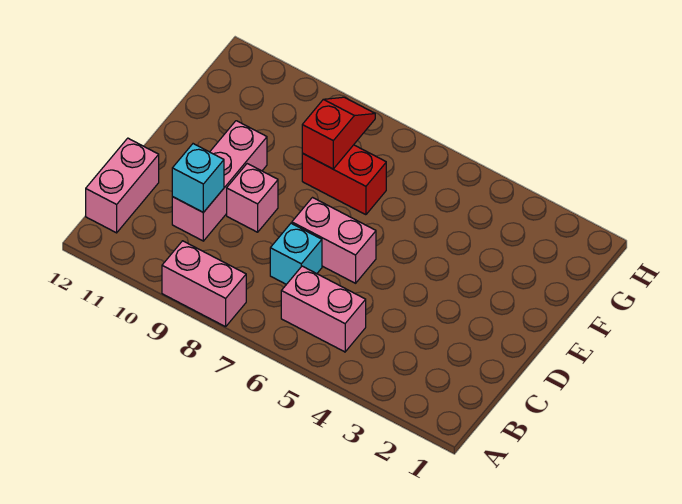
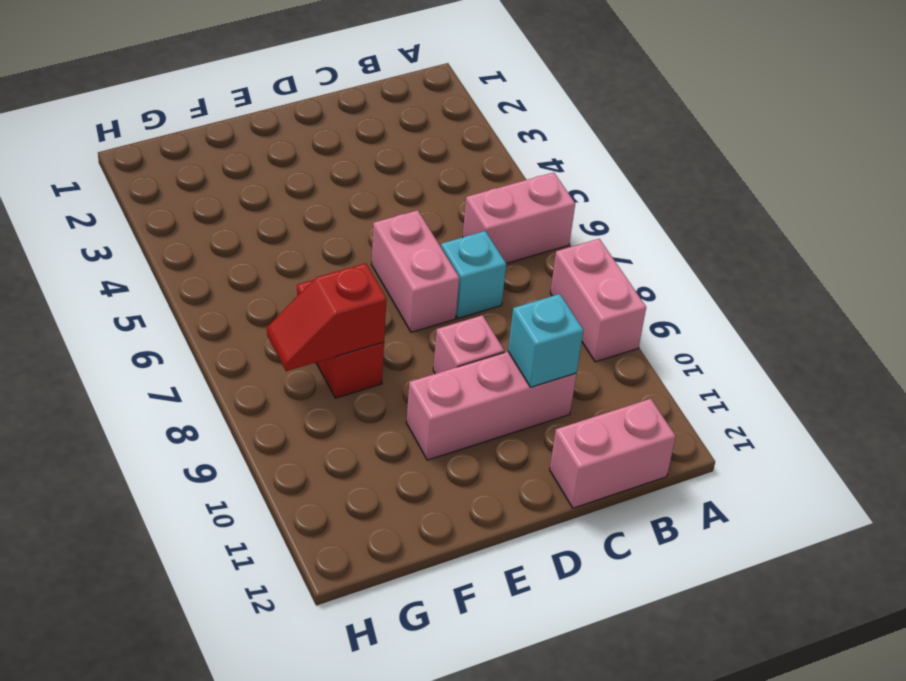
pink brick B5:B6 level 1 -> pink brick A6:B6 level 1

